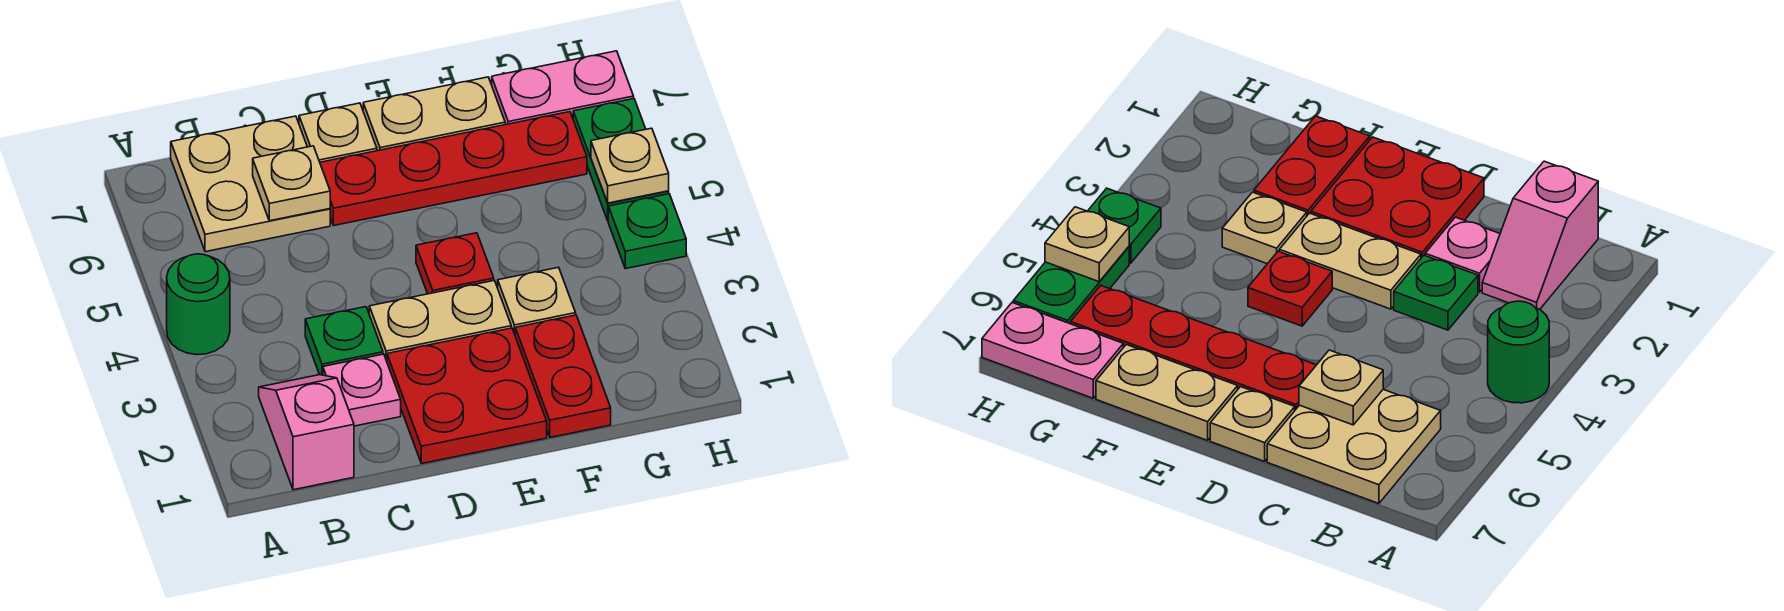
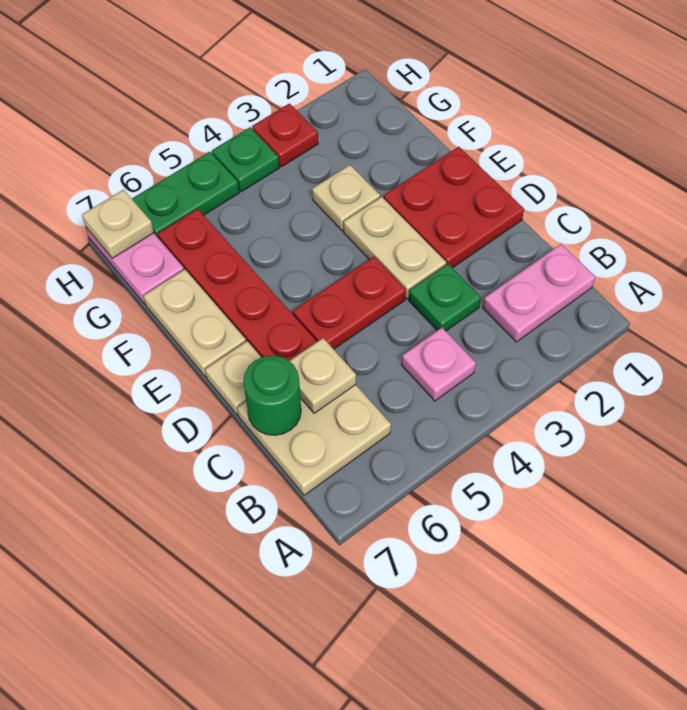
green round brick A4 level 1 -> green round brick C7 level 2
pink slope B1:B2 level 1 top 1 -> pink plate B1:B2 level 1
pink plate C2 level 1 -> pink plate B4 level 1
red plate E4 level 1 -> red plate H3 level 1
red plate F1:F2 level 1 -> red plate D4:D5 level 1
tan plate H5 level 2 -> tan plate H7 level 2

